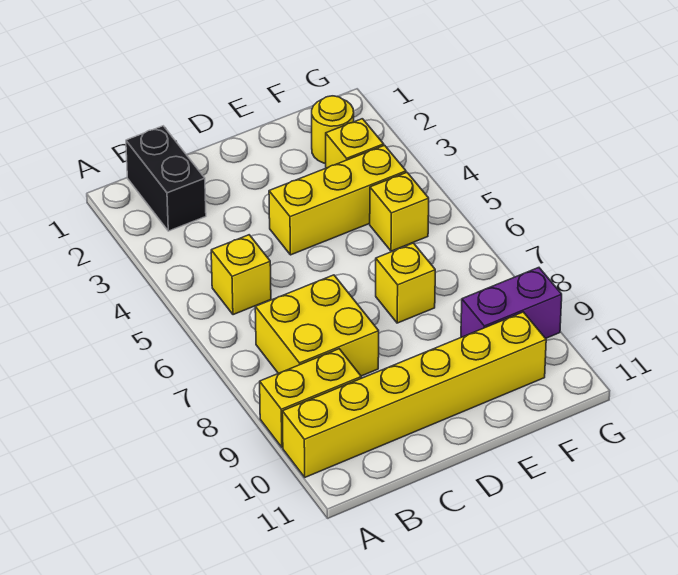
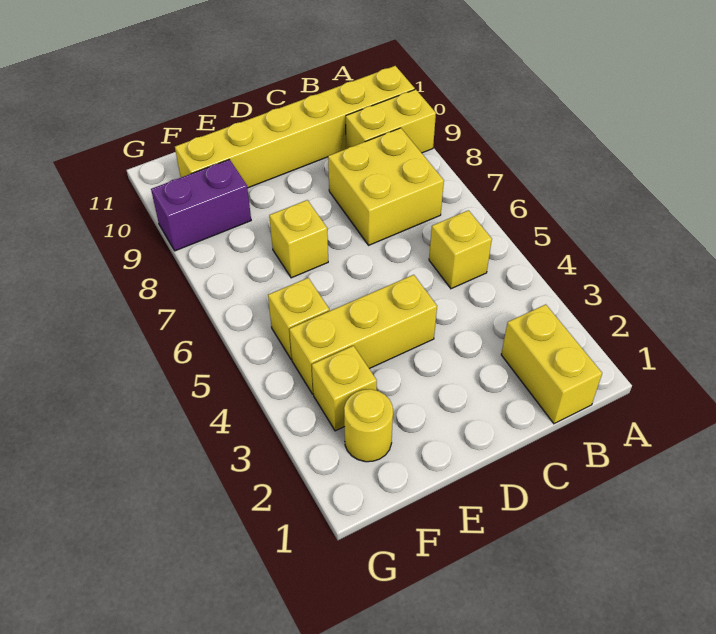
black brick B1:B2 level 1 -> yellow brick B1:B2 level 1

